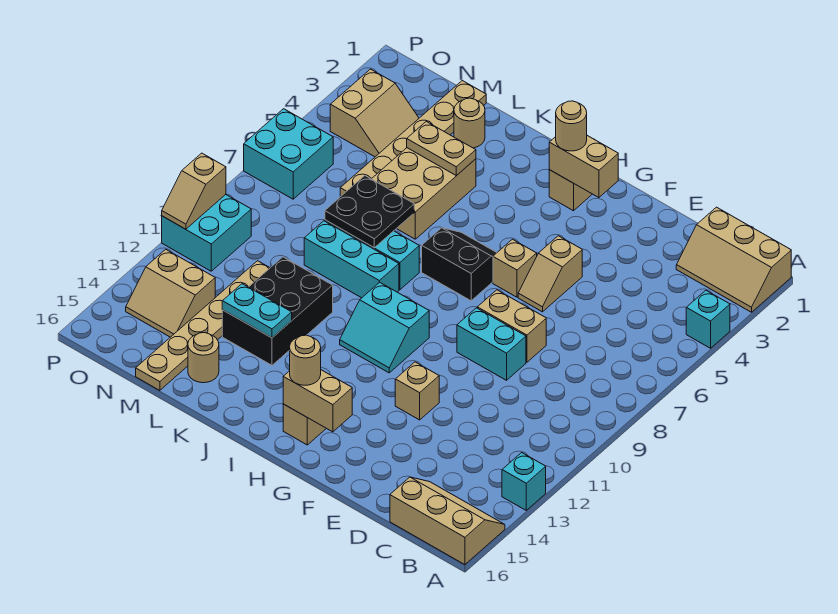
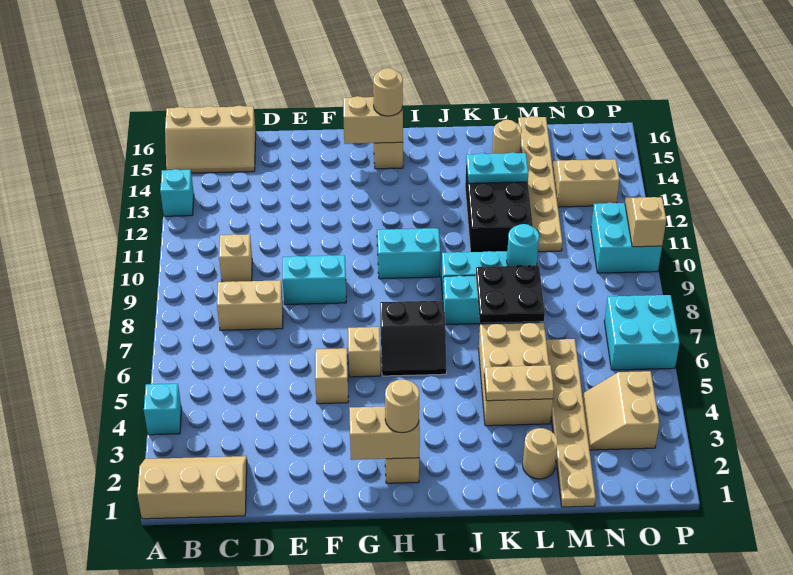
tan brick E8:F8 level 1 -> tan brick C8:D8 level 1
tan brick F12 level 1 -> tan brick C10 level 1
none -> cyan round brick L9 level 2

